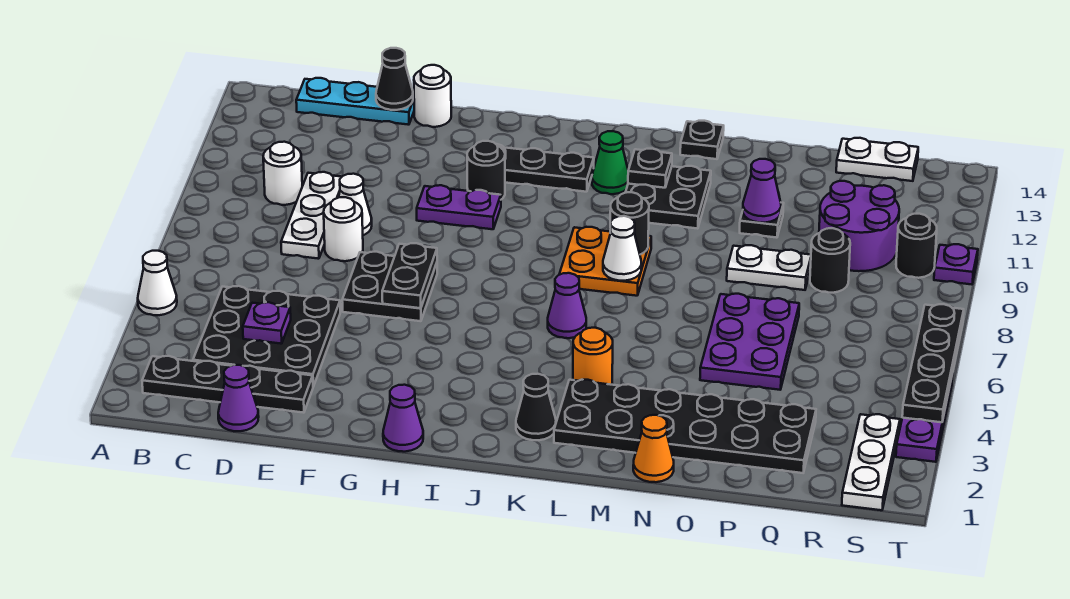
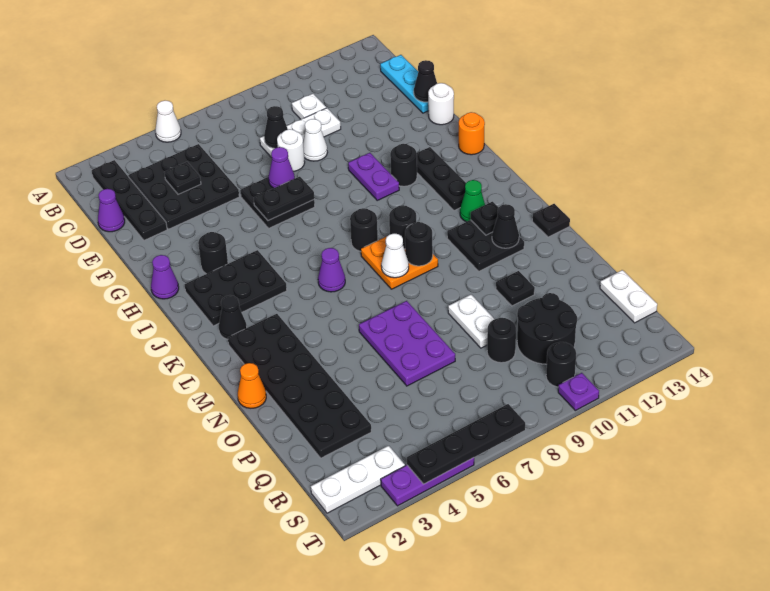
white round brick C10 level 1 -> white plate C10 level 1
purple plate D4 level 2 -> black plate D4 level 2
none -> black cone D8 level 2
none -> black round brick H3 level 1
none -> black plate I2:J4 level 1
none -> black round brick J8 level 1
none -> black round brick K9 level 2
orange round brick L4 level 1 -> orange round brick H14 level 1
none -> black cone M12 level 2
purple plate O5:P7 level 1 -> purple plate N6:P7 level 1
purple cone O11 level 2 -> purple cone F7 level 2
purple round brick Q10:R11 level 1 -> black round brick Q10:R11 level 1

